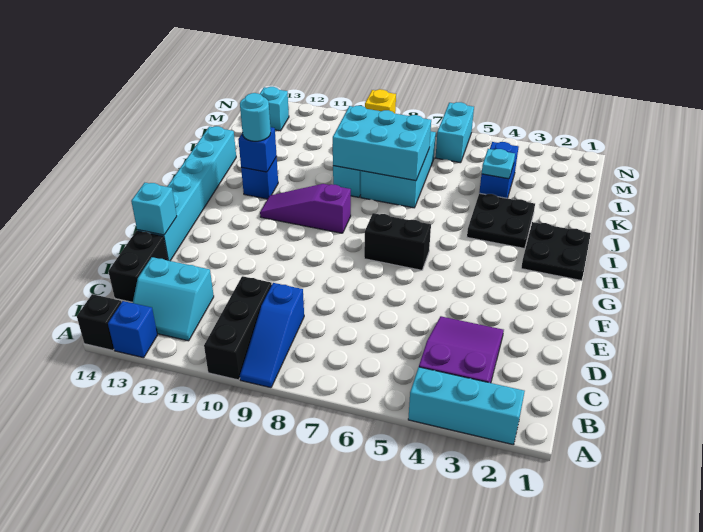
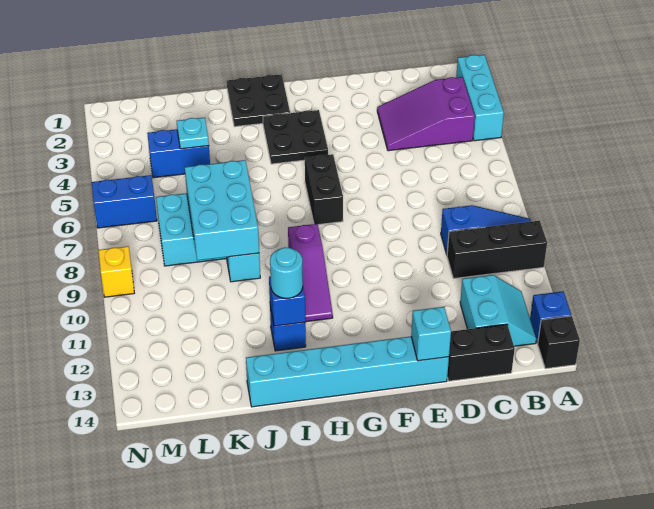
black plate I3:J4 level 1 -> black plate G3:H4 level 1
cyan brick M6:N6 level 1 -> blue brick M6:N6 level 1
cyan brick M13 level 1 -> none

